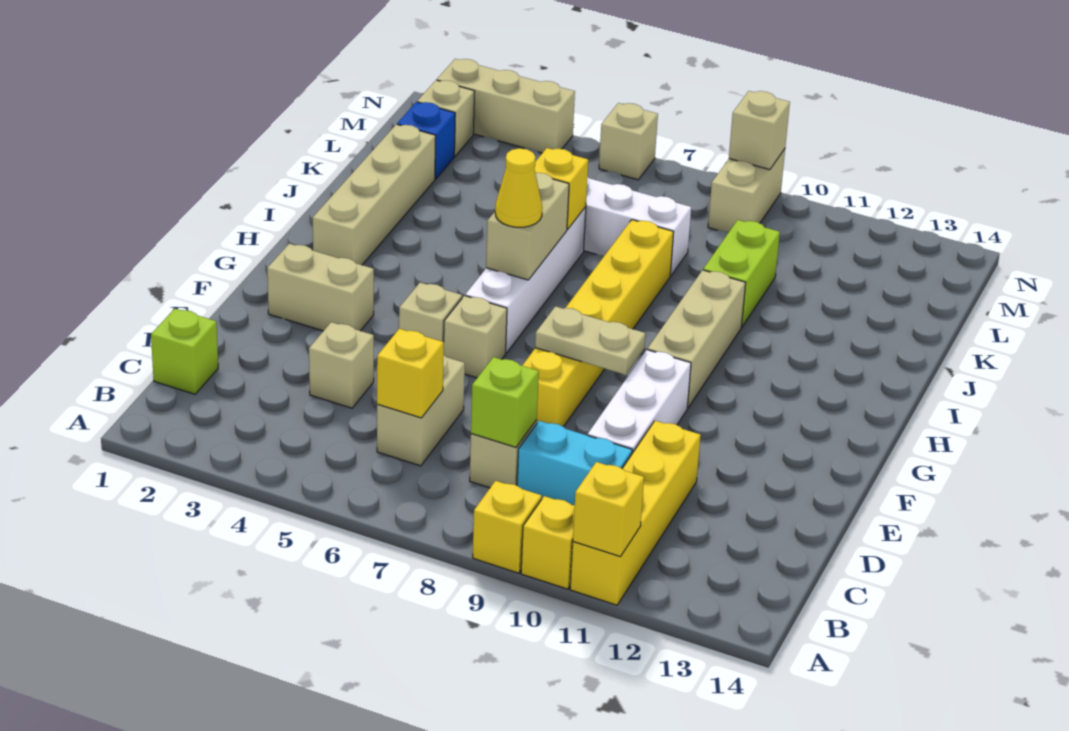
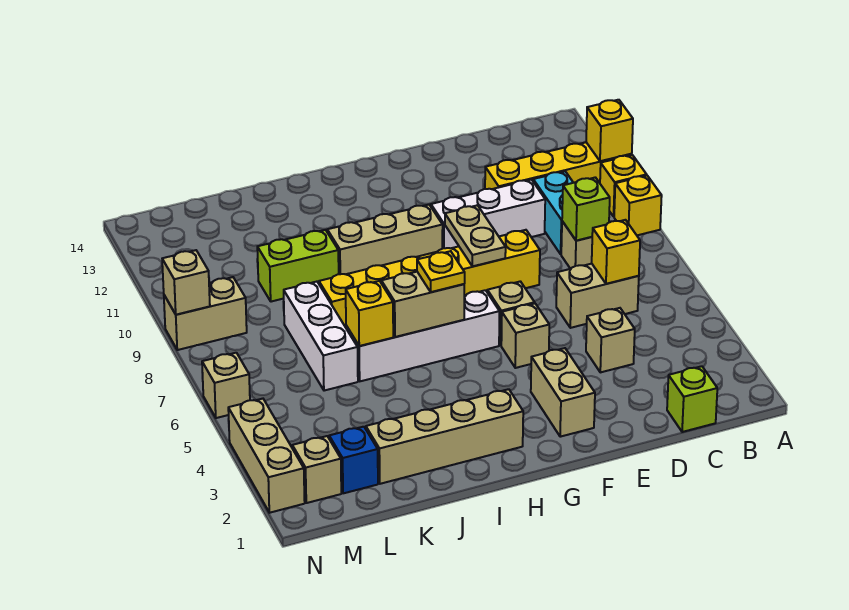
yellow cone H6 level 3 -> yellow plate H6 level 3

